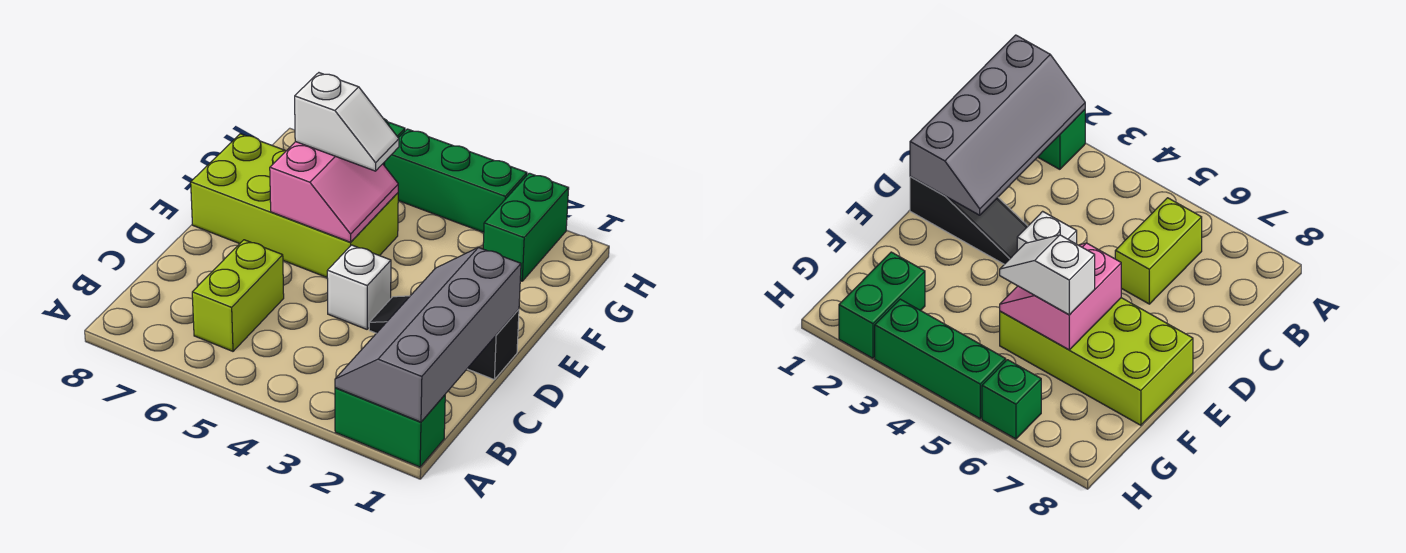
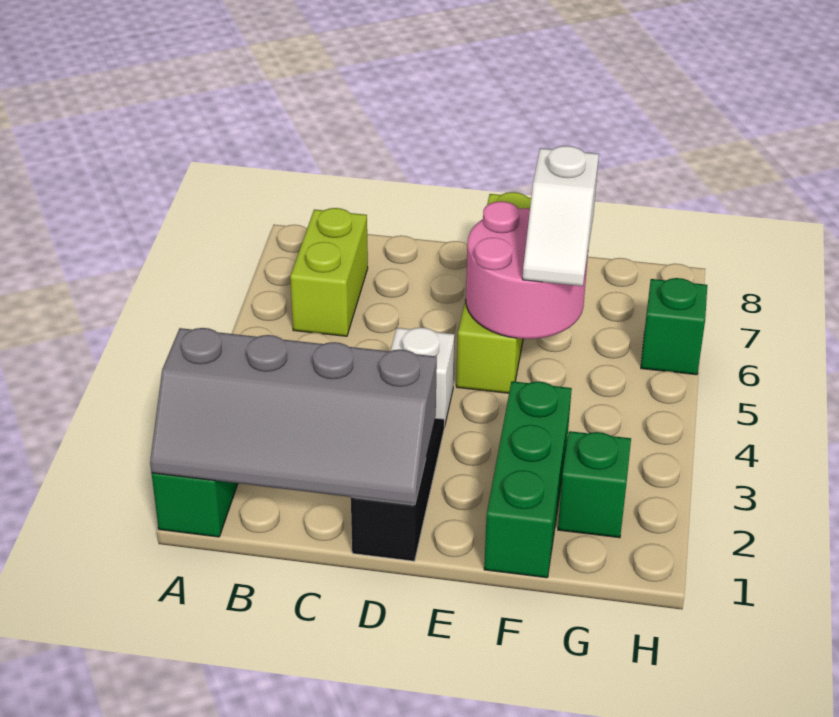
grey slope A1:D2 level 2 top 1 -> grey slope A1:D2 level 2 top 2
lime brick B6:C6 level 1 -> lime brick B6:B7 level 1
lime brick E5:F8 level 1 -> lime brick E5:E8 level 1
pink slope E5:F6 level 2 top 6 -> pink round brick E5:F6 level 2
green brick G2:H2 level 1 -> green brick G2 level 1
green brick H3:H5 level 1 -> green brick F1:F3 level 1

